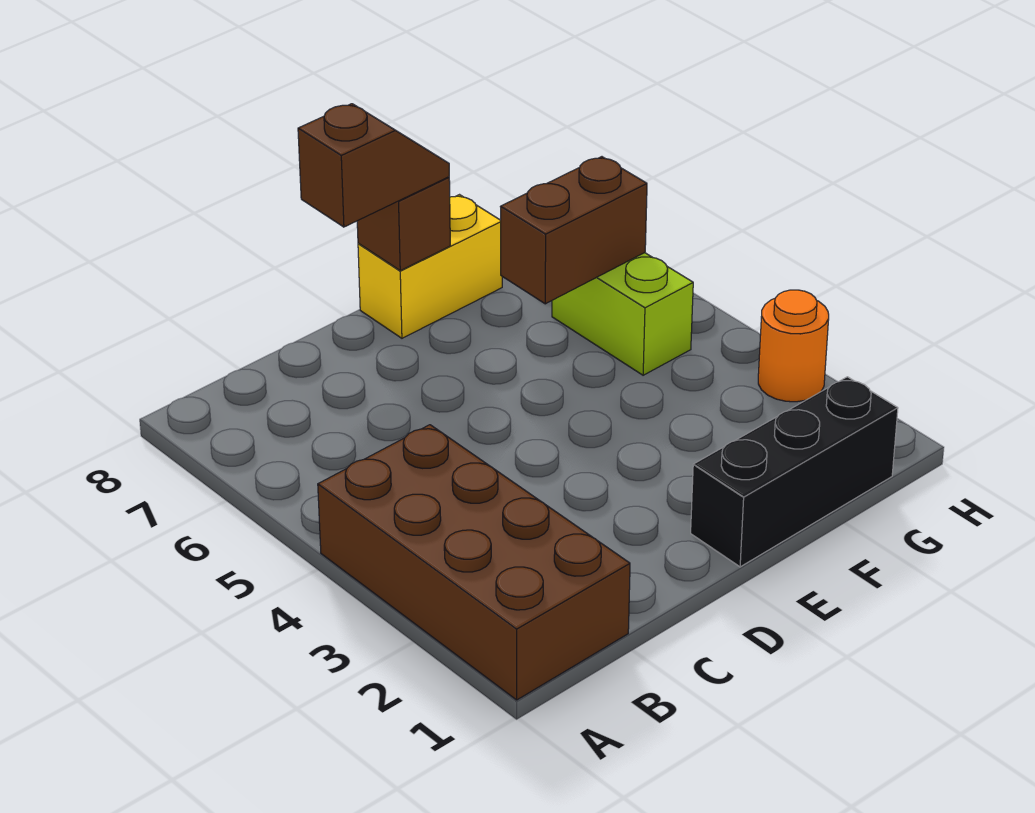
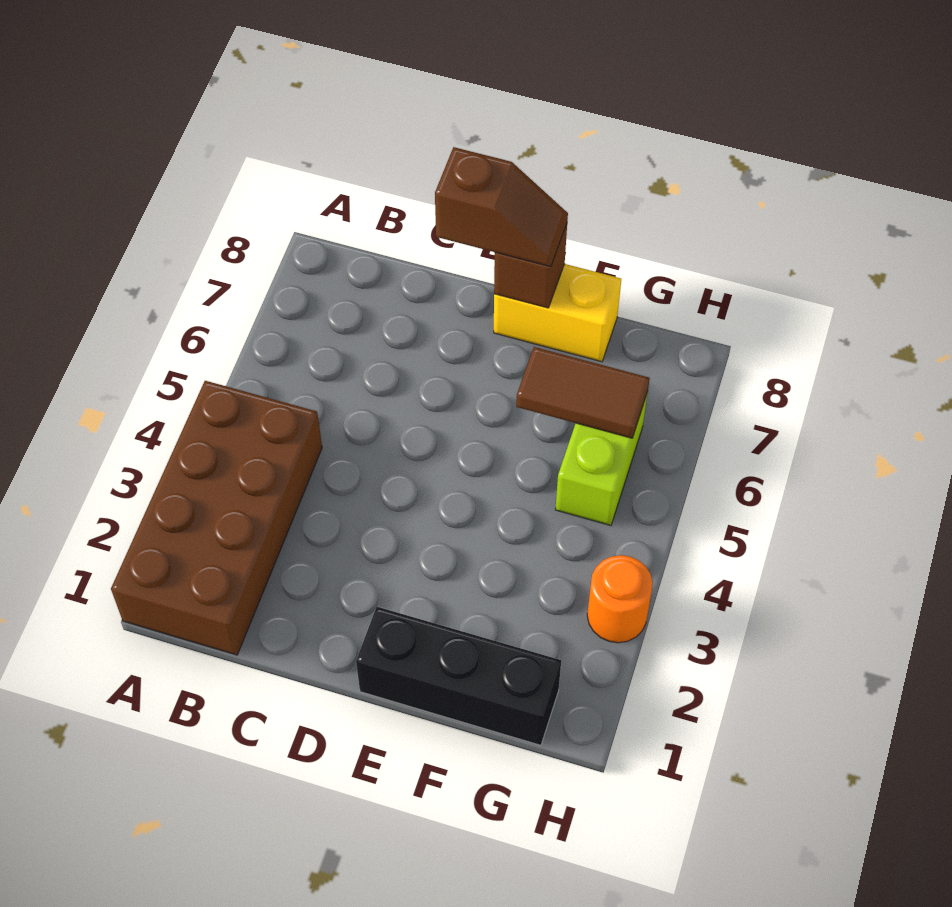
brown brick F6:G6 level 2 -> brown tile F6:G6 level 2

